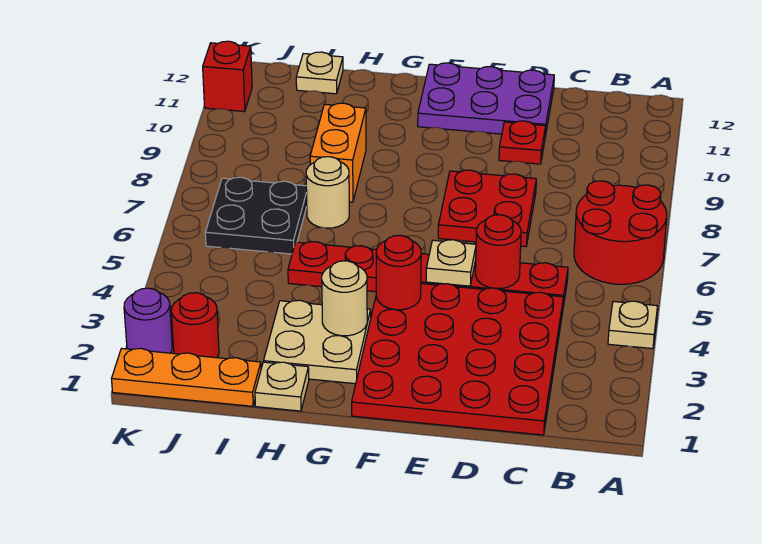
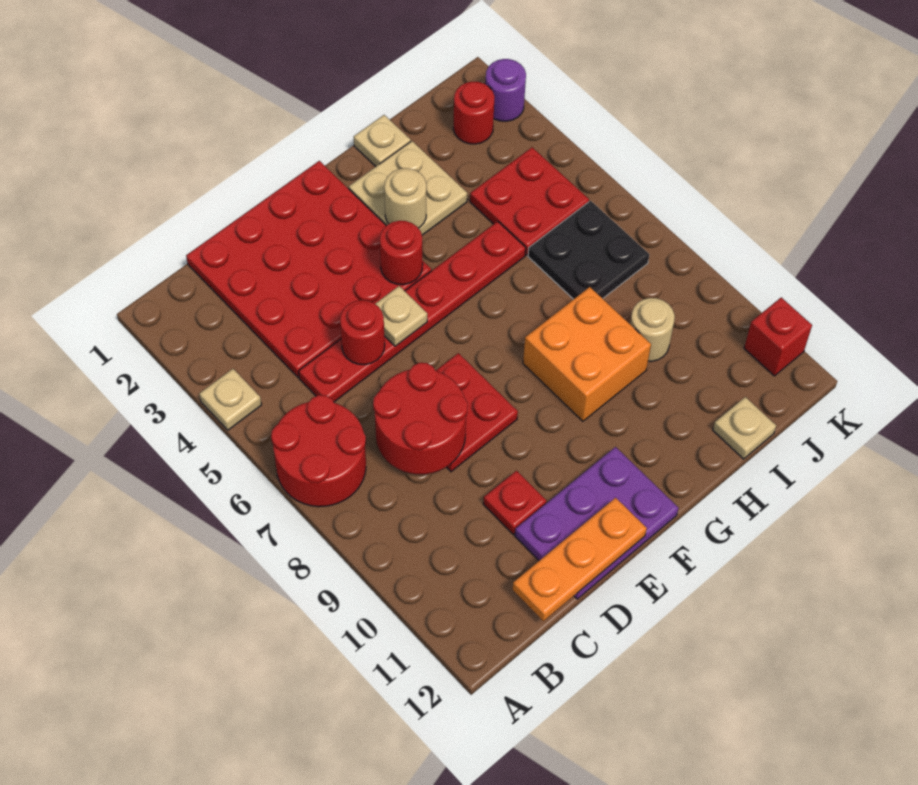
none -> red round brick C7:D8 level 2
tan round brick H7 level 1 -> tan round brick I9 level 1
orange brick H8:H9 level 1 -> orange brick G8:H9 level 1
orange plate I1:K1 level 1 -> orange plate C12:E12 level 2
none -> red plate I4:J5 level 1

